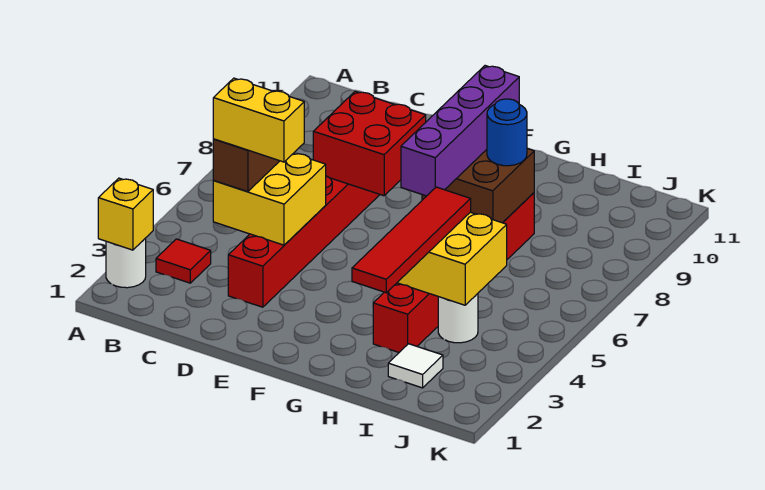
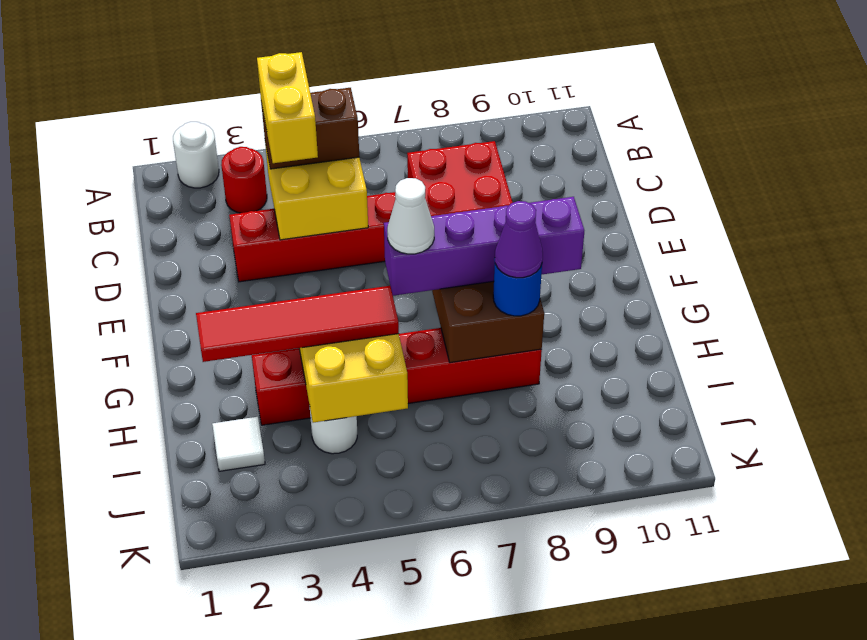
yellow brick A2 level 2 -> none
red tile B3 level 1 -> red round brick B3 level 1
none -> white cone G6 level 4
none -> purple cone H8 level 4

